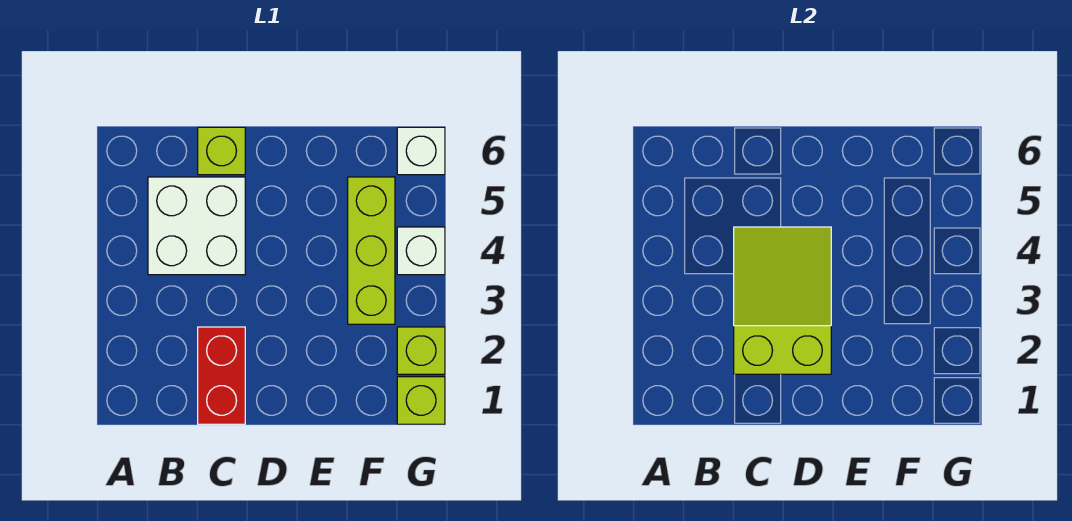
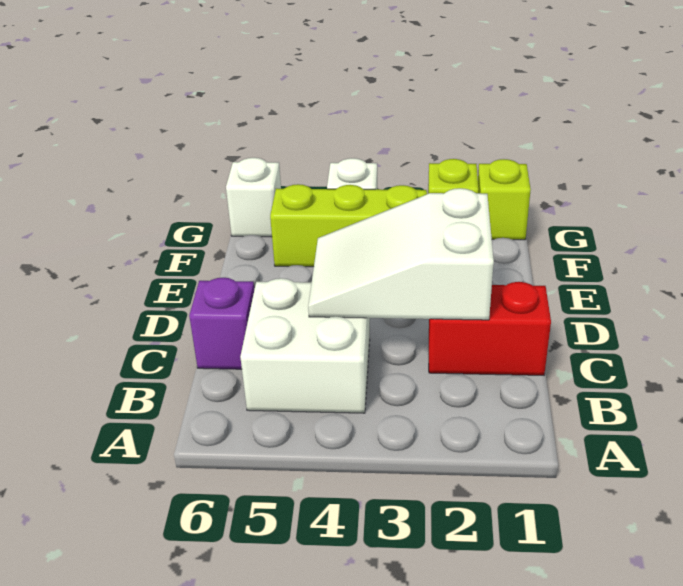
lime slope C2:D4 level 2 top 2 -> white slope C2:D4 level 2 top 2
lime brick C6 level 1 -> purple brick C6 level 1

